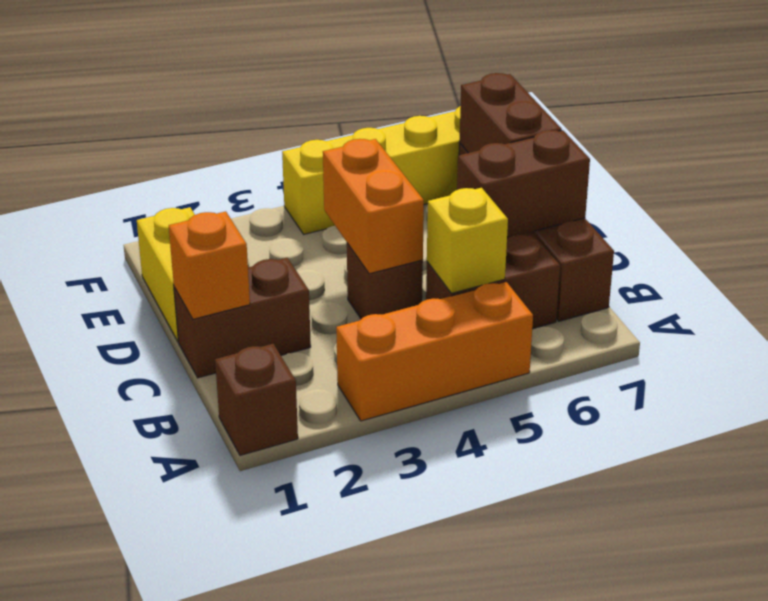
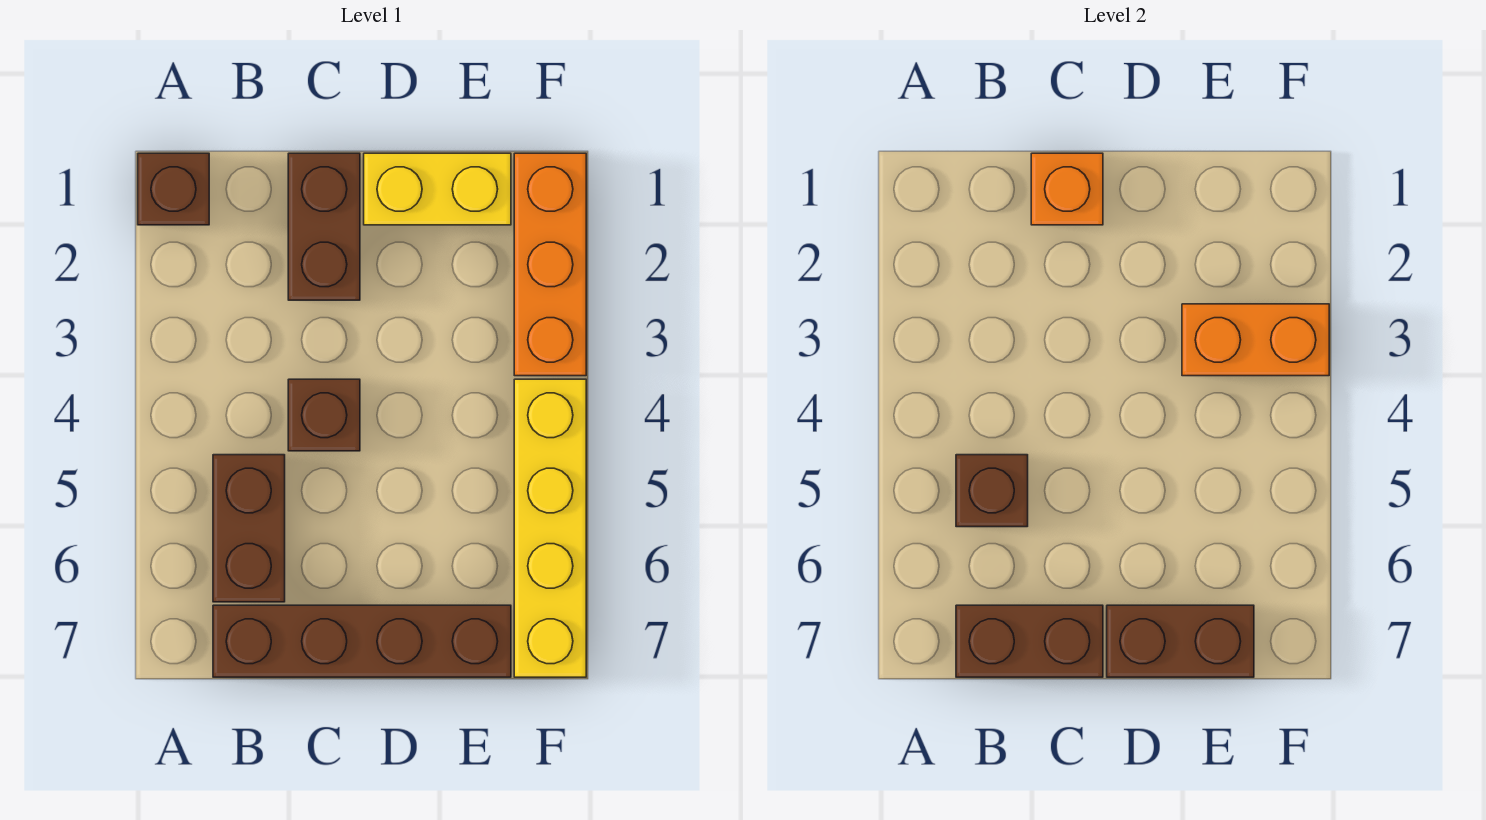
orange brick A3:A5 level 1 -> orange brick F1:F3 level 1
yellow brick B5 level 2 -> brown brick B5 level 2
orange brick C4:D4 level 2 -> orange brick E3:F3 level 2
brown brick C6:C7 level 2 -> brown brick B7:C7 level 2

